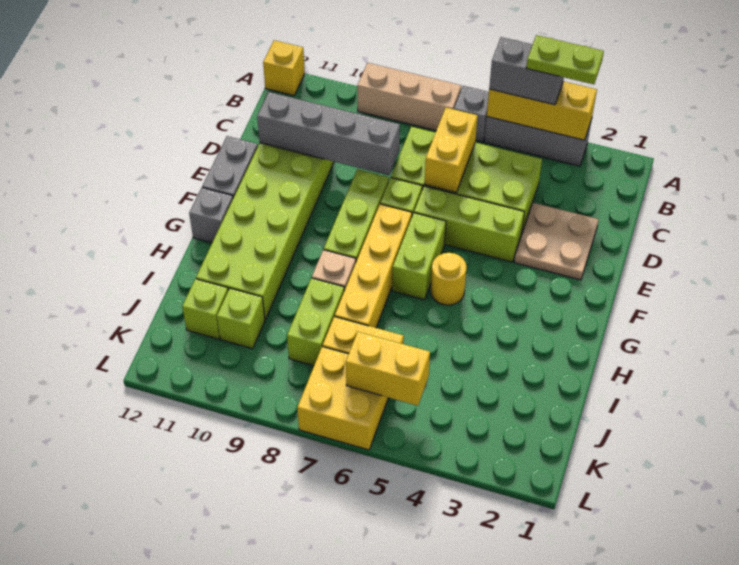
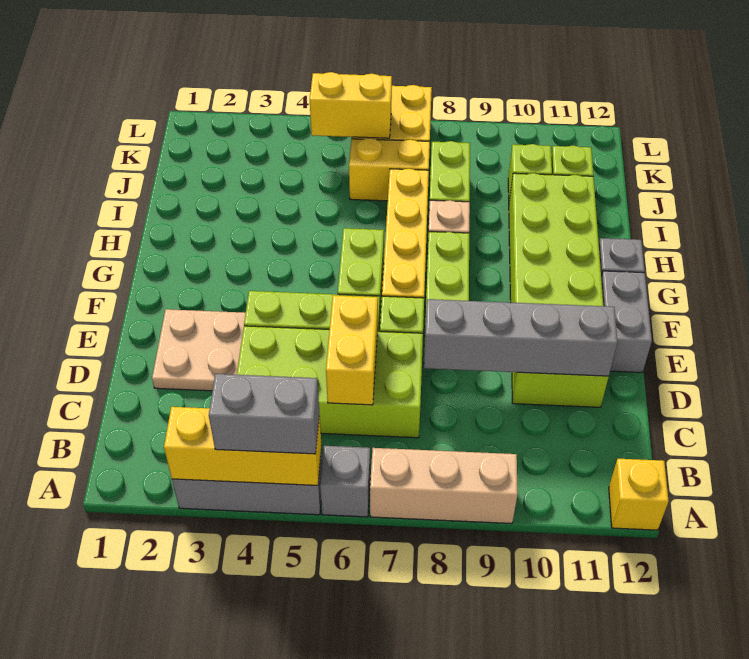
lime plate A3:A4 level 4 -> none
yellow round brick G5 level 1 -> none

